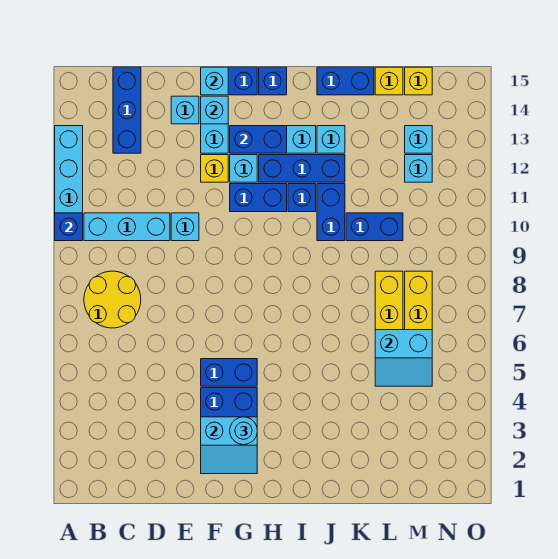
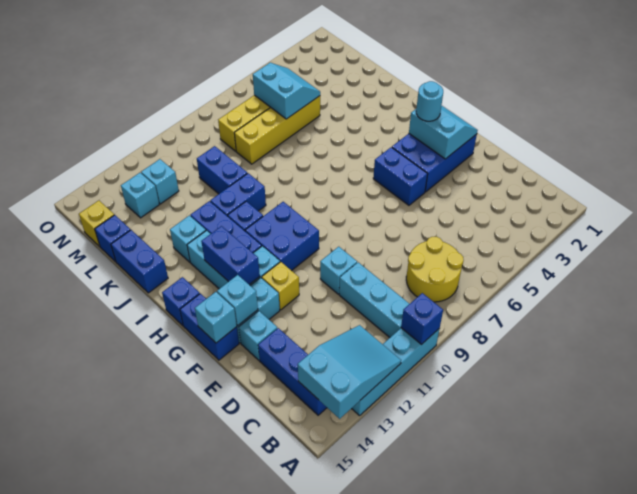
none -> cyan slope A12:B14 level 2 top 14
blue brick C13:C15 level 1 -> blue brick B14:D14 level 1
blue brick G11:H11 level 1 -> blue brick G10:H11 level 1
yellow brick L15 level 1 -> blue brick L15 level 1

